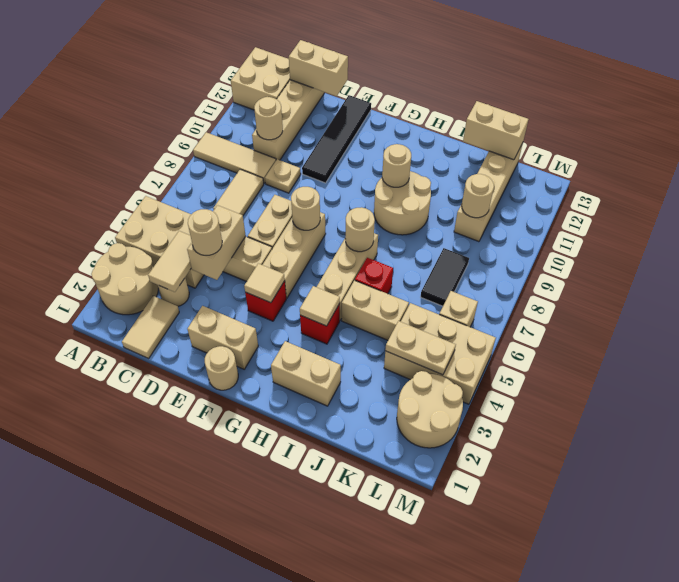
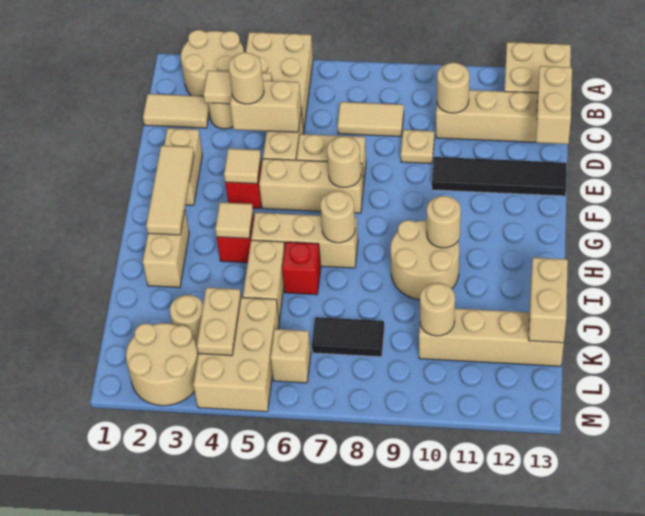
tan tile A9:C9 level 1 -> tan tile F2:H2 level 2
tan round brick F1 level 1 -> tan round brick K3 level 1

